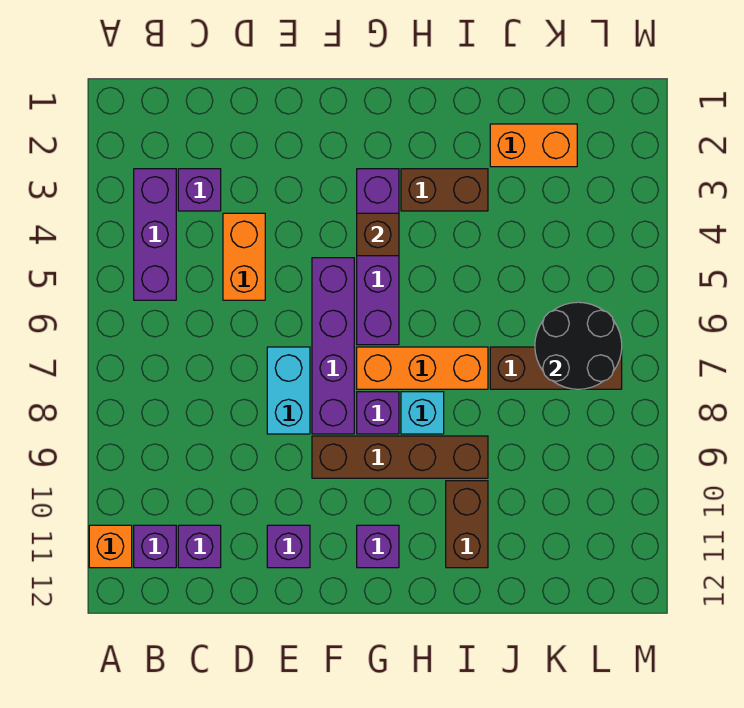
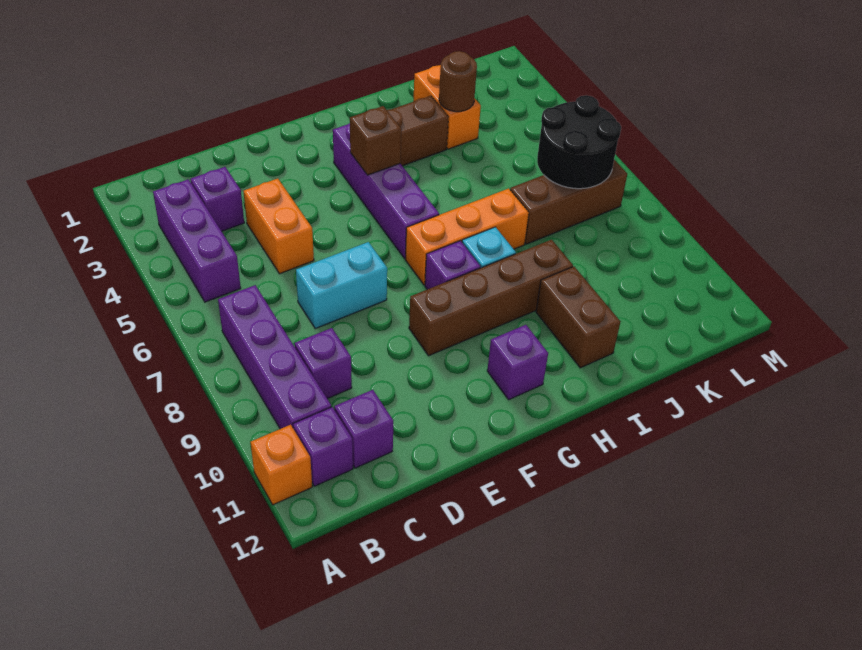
cyan brick E7:E8 level 1 -> cyan brick D7:E7 level 1
purple brick E11 level 1 -> purple brick C9 level 1
purple brick F5:F8 level 1 -> purple brick B7:B10 level 1
orange brick J2:K2 level 1 -> orange brick J2:J3 level 1
none -> brown round brick J3 level 2

